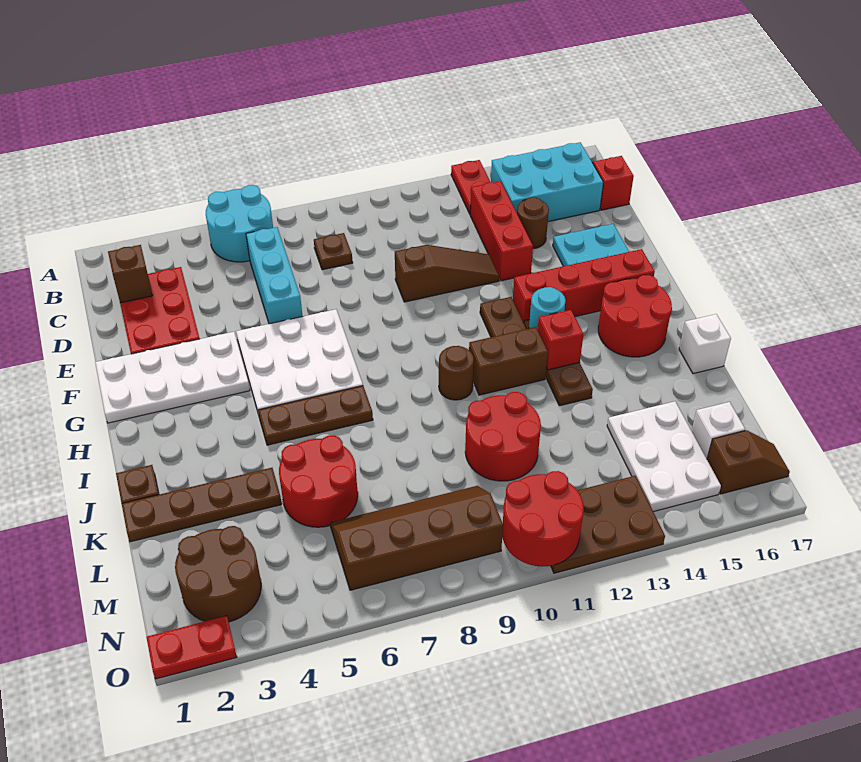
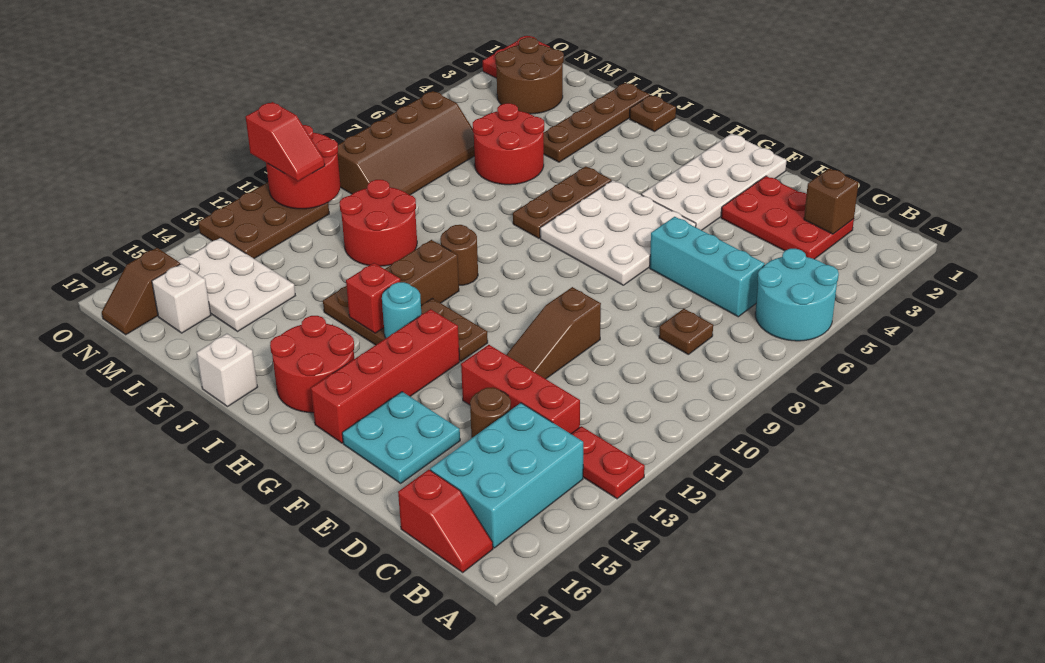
none -> red slope N11:O11 level 3 top O

